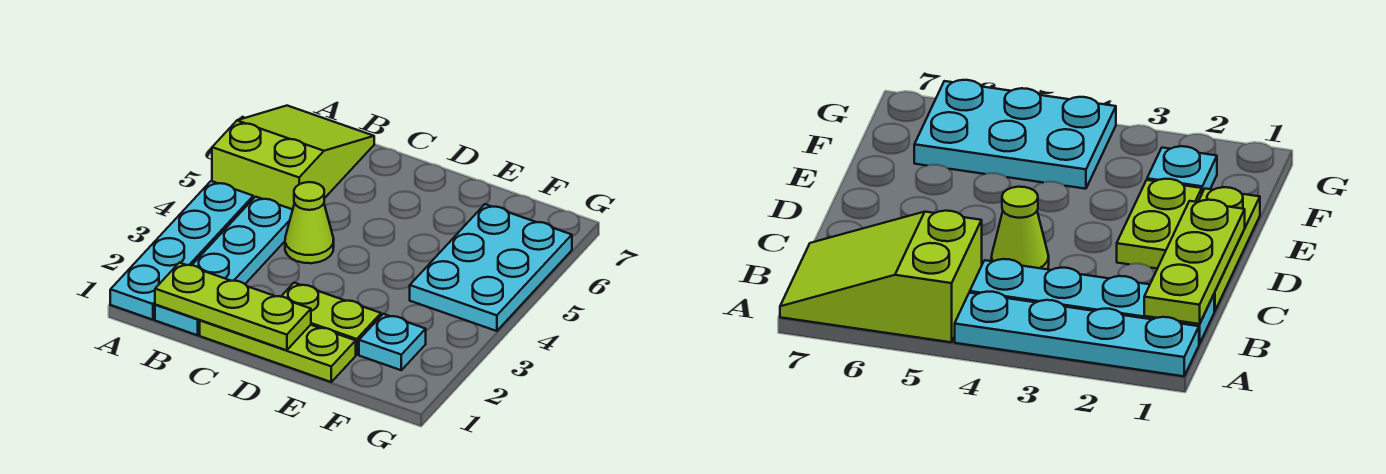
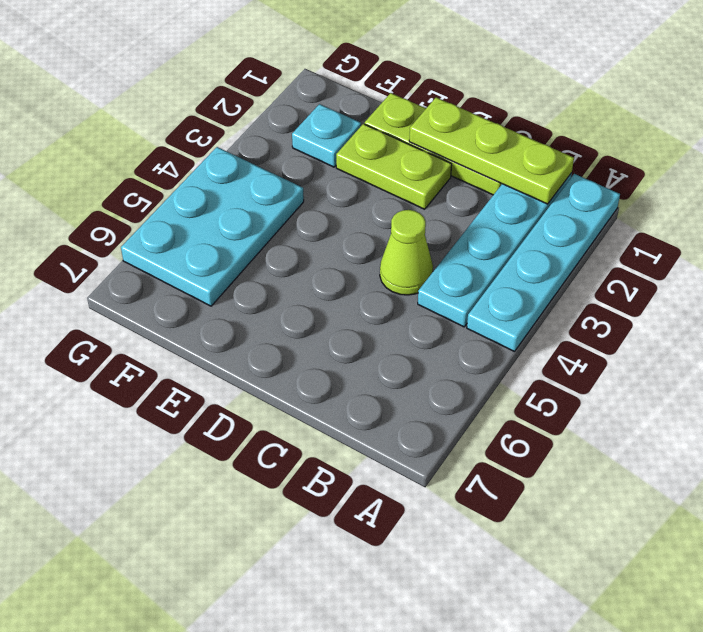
lime slope A5:B7 level 1 top 5 -> none

